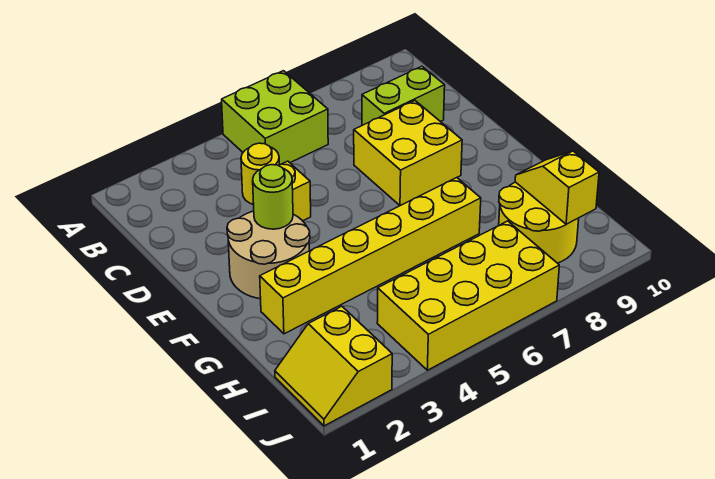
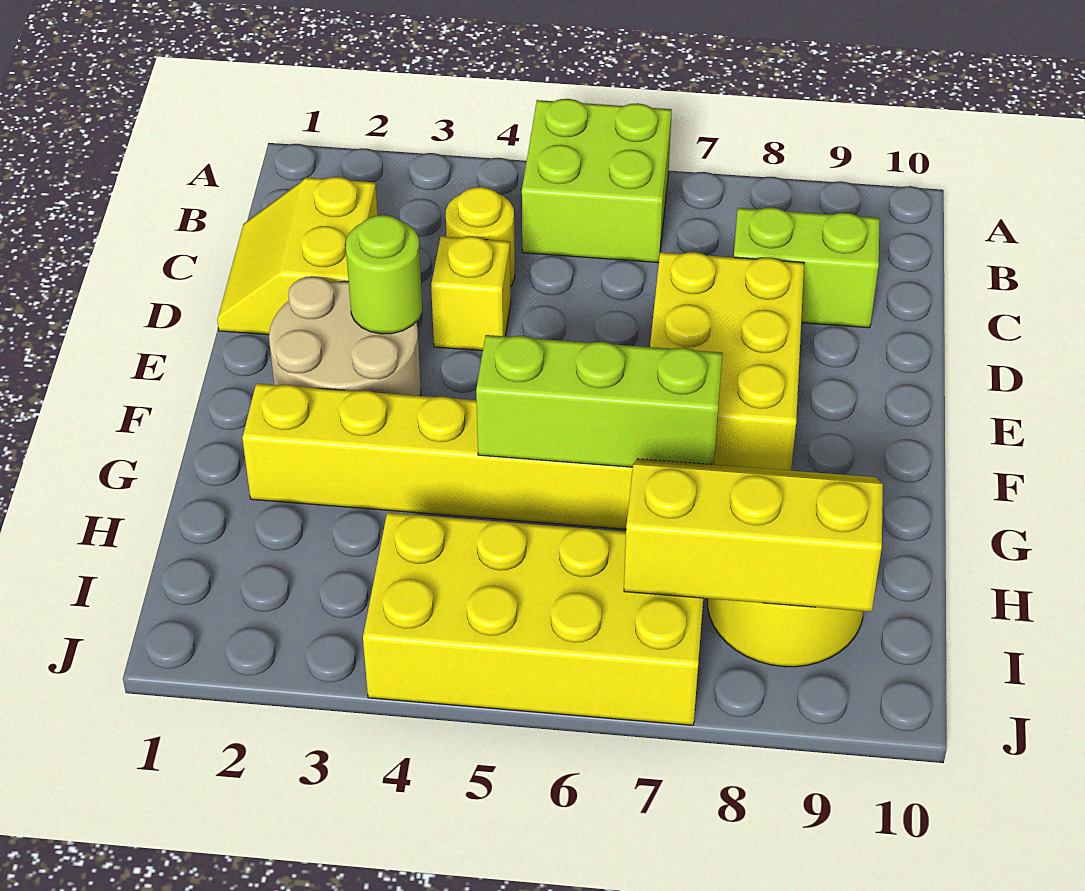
yellow brick D7:E8 level 1 -> yellow brick D7:F8 level 1
none -> lime brick G5:G7 level 2
yellow slope H9:I9 level 2 top I -> yellow slope H7:I9 level 2 top I
yellow slope I1:J2 level 1 top 2 -> yellow slope C1:D2 level 1 top 2

